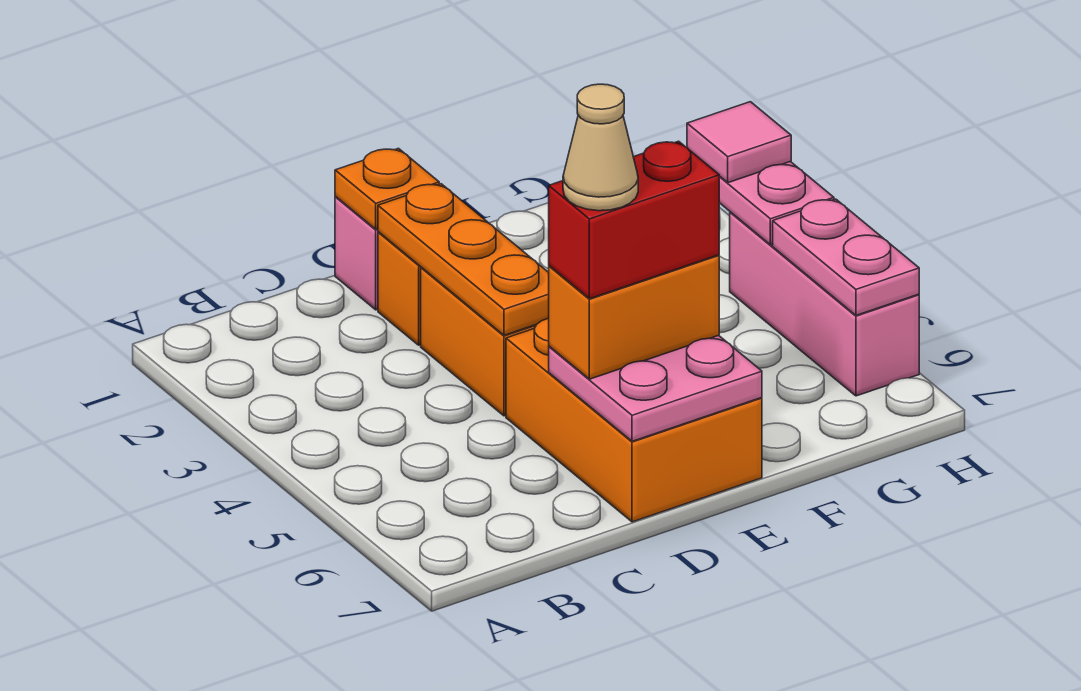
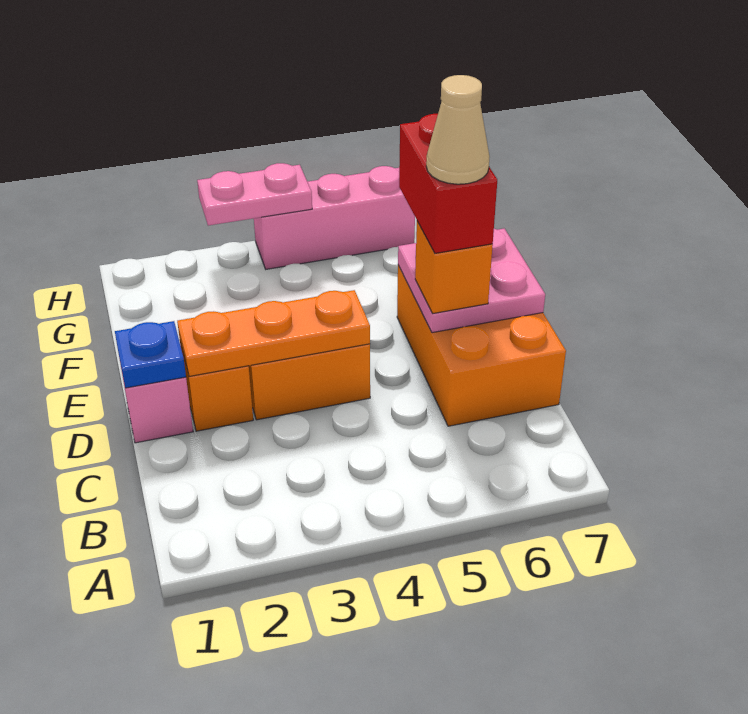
orange plate D1 level 2 -> blue plate D1 level 2
orange brick D5:E7 level 1 -> orange brick C6:E7 level 1
orange brick D6:E6 level 3 -> orange brick D6 level 3
pink tile H3 level 3 -> none
pink plate H5:H6 level 2 -> none

